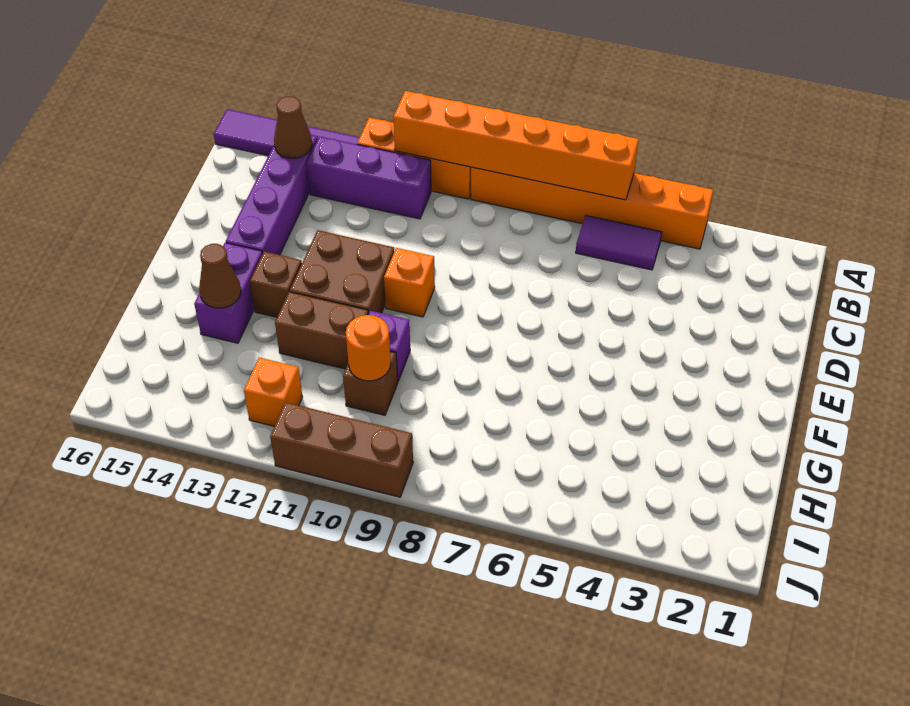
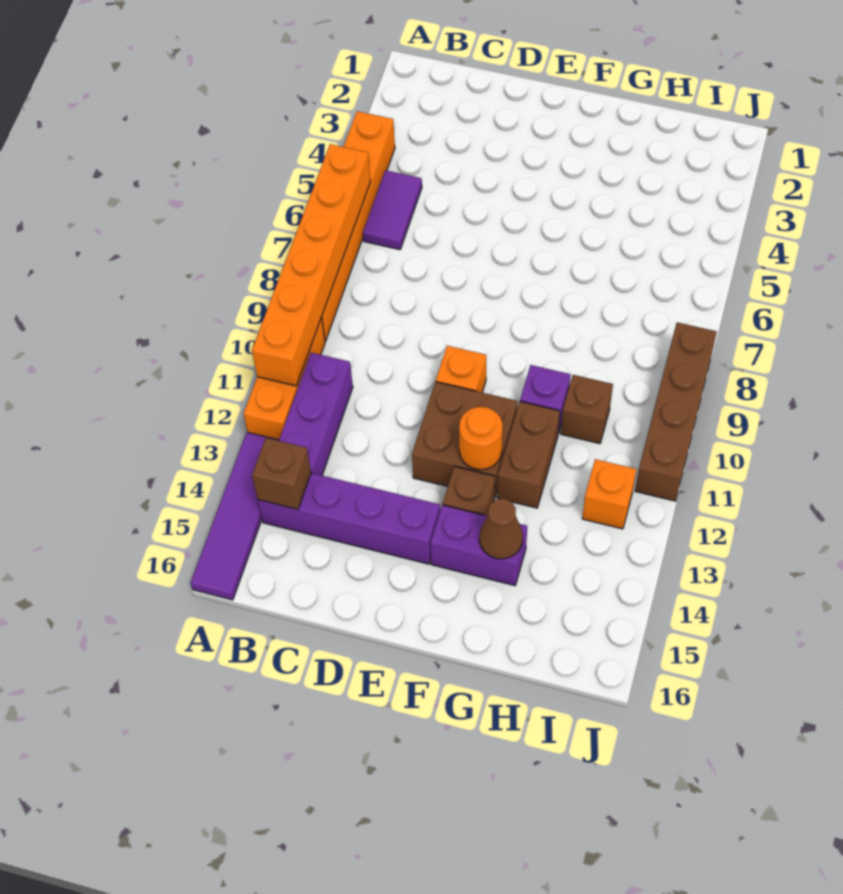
brown cone B14 level 2 -> brown brick B14 level 2
orange round brick H10 level 2 -> orange round brick F12 level 2
brown brick J9:J11 level 1 -> brown brick J8:J11 level 1

